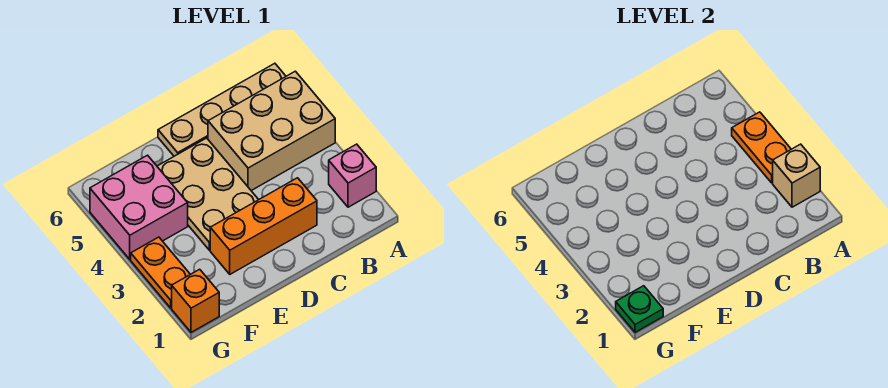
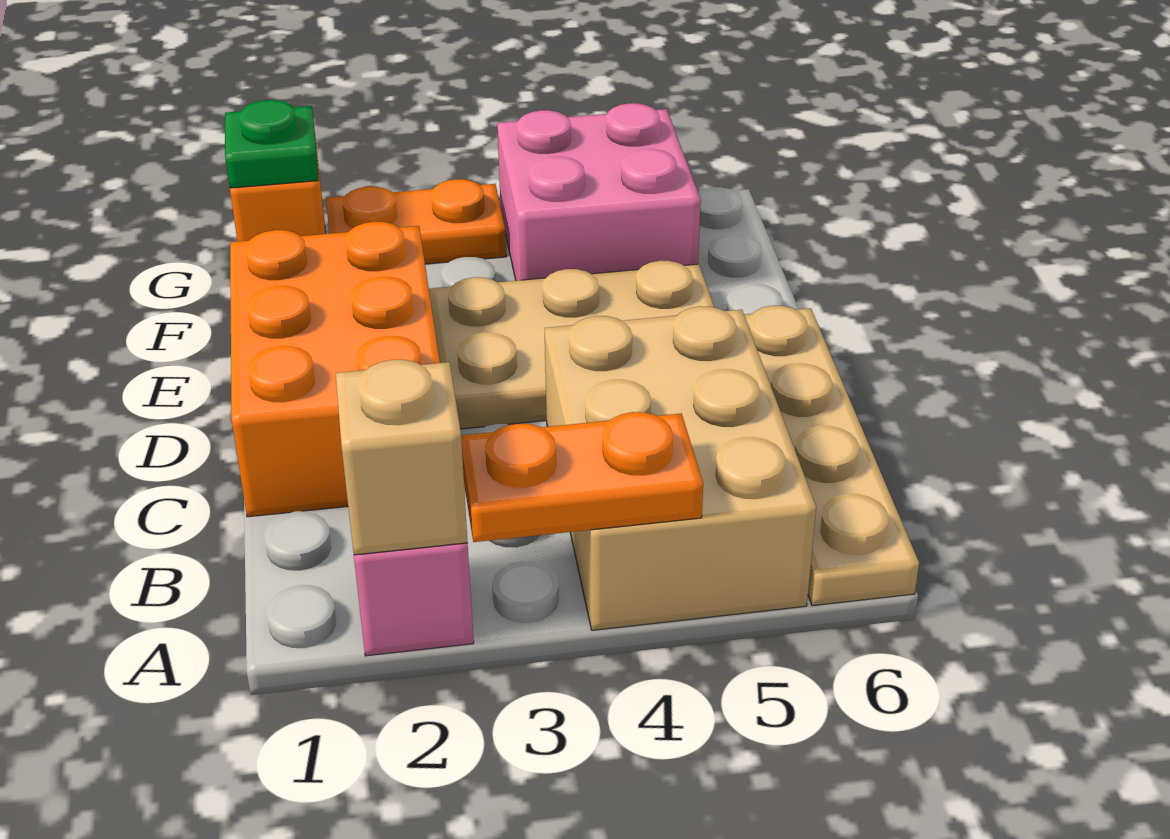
orange brick C2:E2 level 1 -> orange brick C1:E2 level 1

